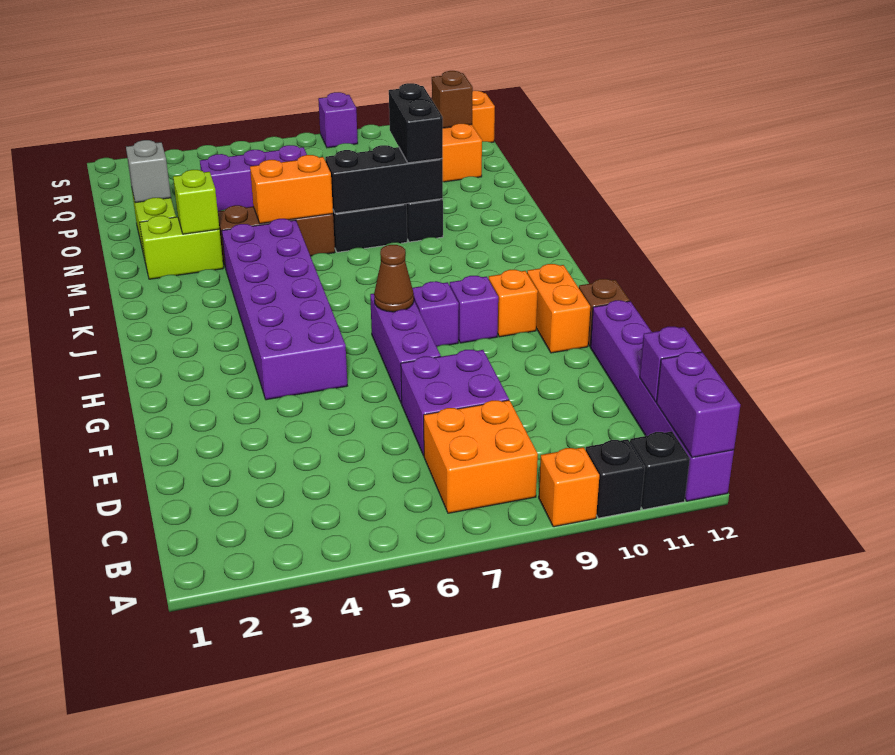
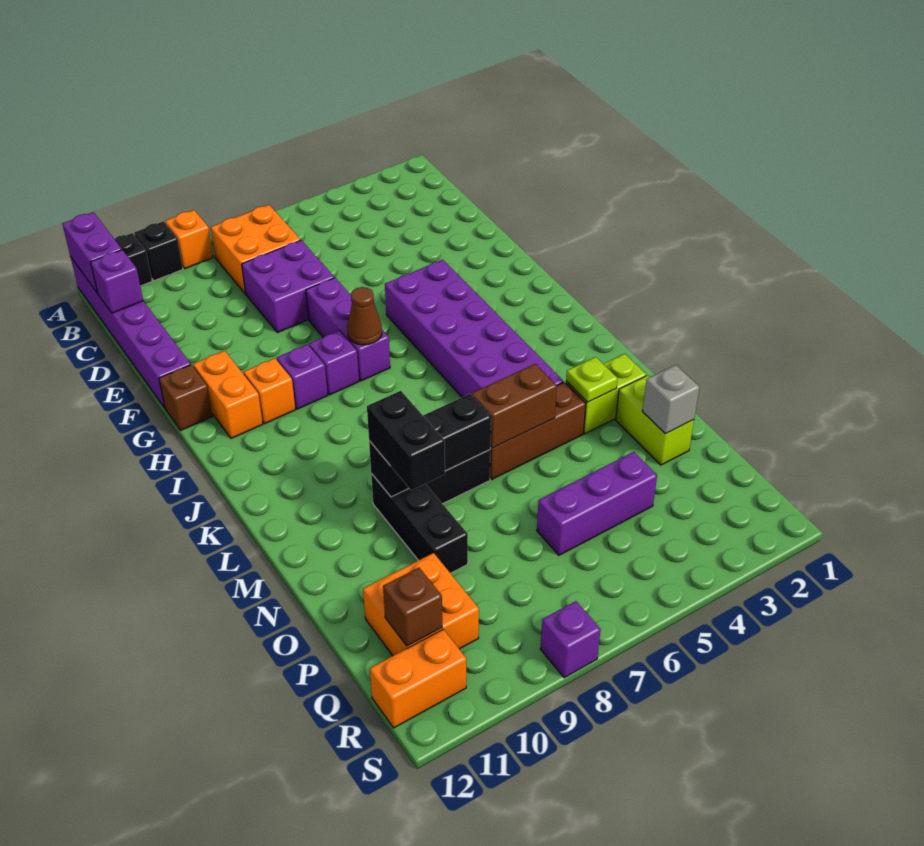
lime brick M3 level 2 -> lime plate M3 level 2
orange brick M5:M6 level 2 -> brown brick M5:M6 level 2

